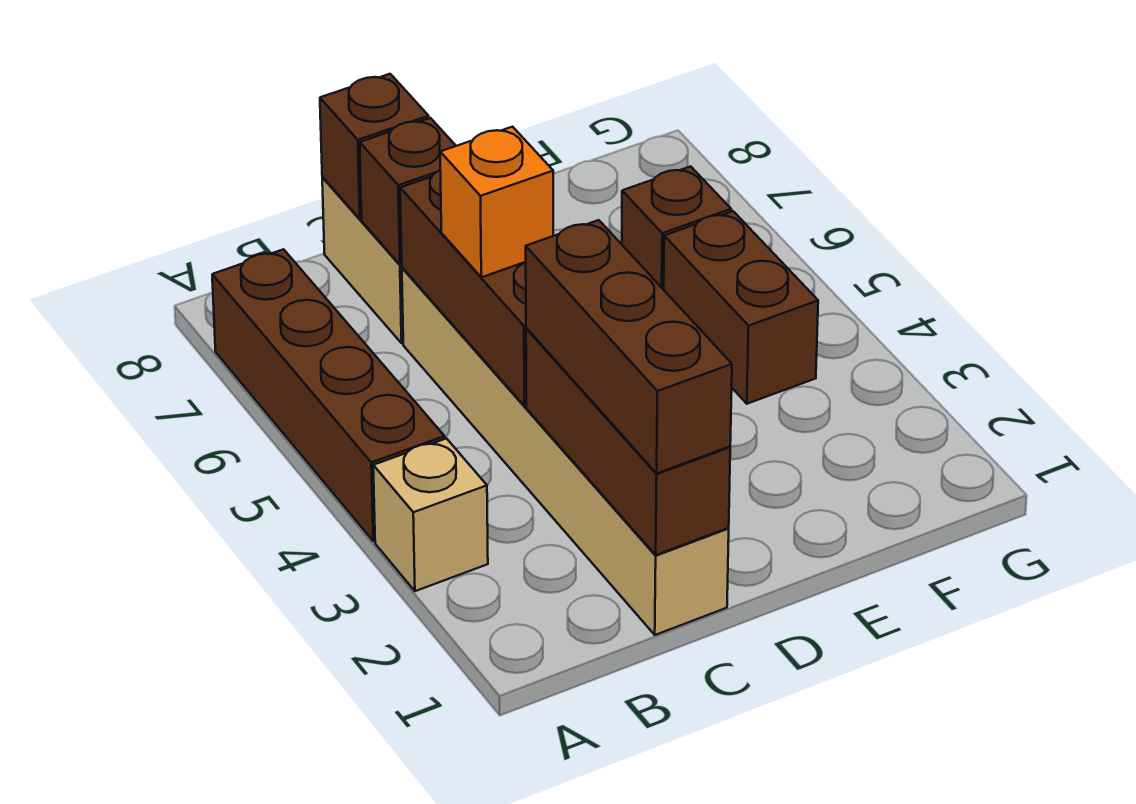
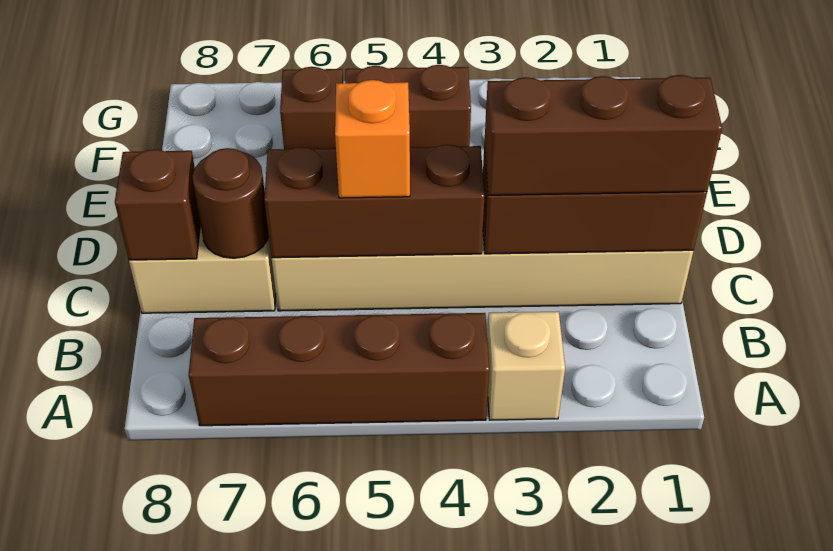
brown brick C7 level 2 -> brown round brick C7 level 2

